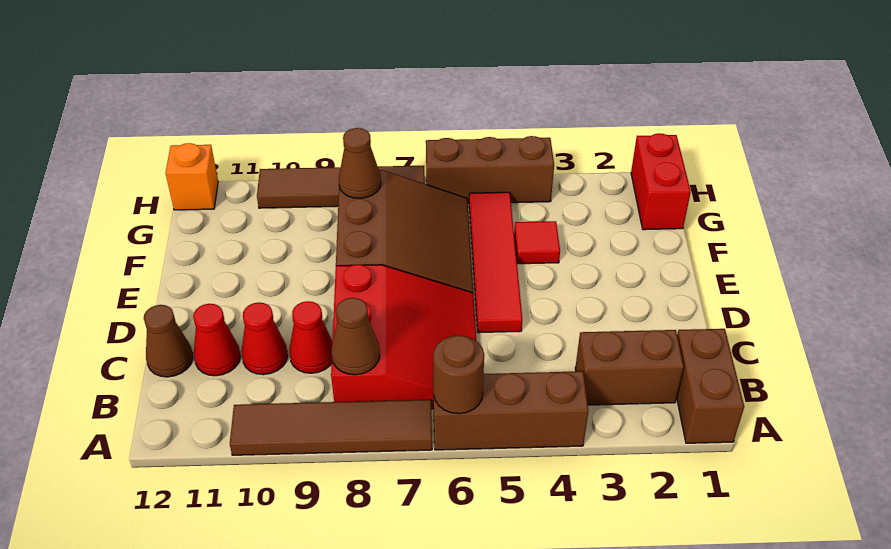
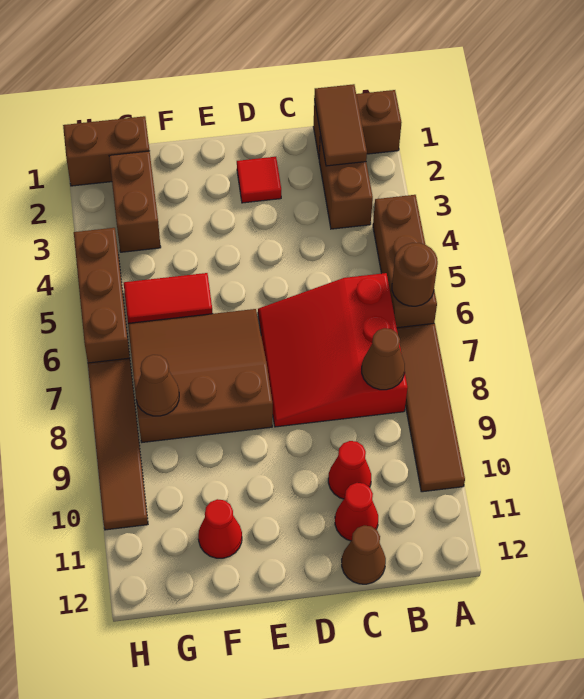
none -> brown tile B1:B2 level 2
red slope B6:D8 level 1 top 8 -> red slope B6:D8 level 1 top B
red cone C9 level 1 -> red cone F11 level 1
red tile D5:G5 level 1 -> red tile F5:G5 level 1
red tile F4 level 1 -> red tile D2 level 1
red brick G1:H1 level 1 -> brown brick G1:H1 level 1
none -> brown brick G2:G3 level 1
orange brick H12 level 1 -> none

